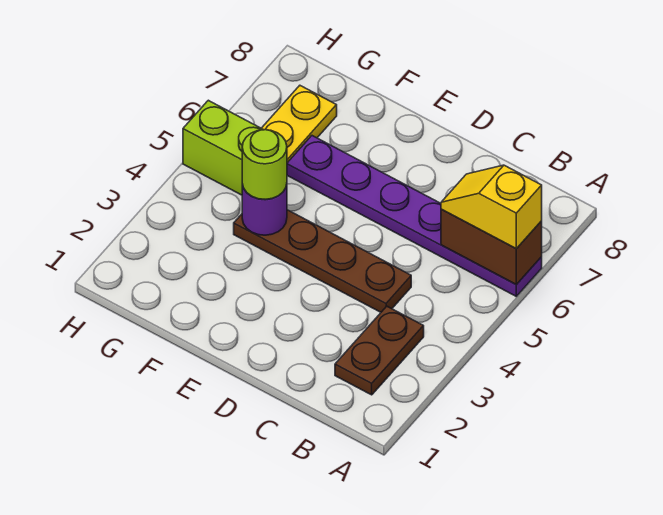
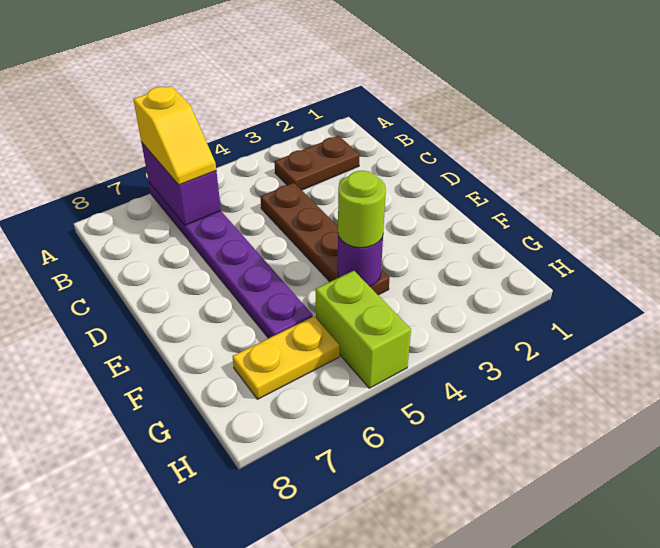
brown brick A6:B6 level 2 -> purple brick A6:B6 level 2

